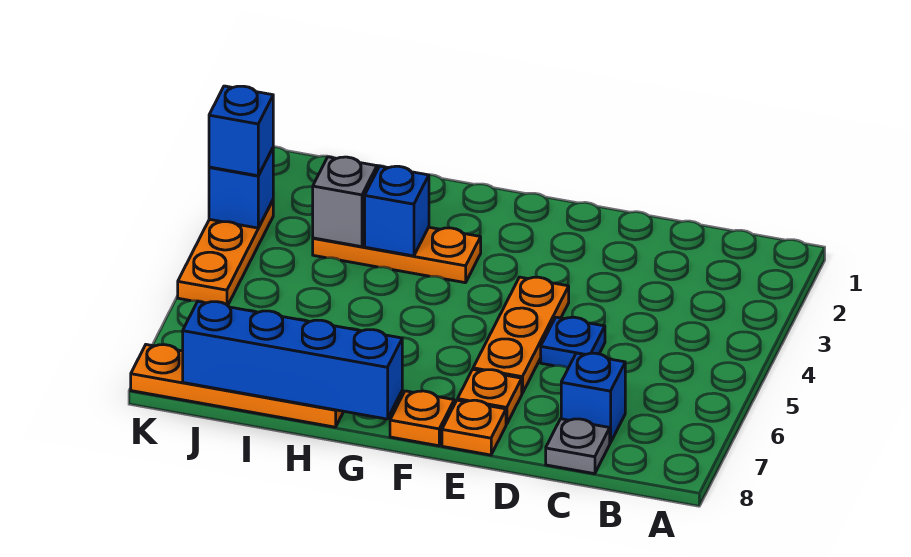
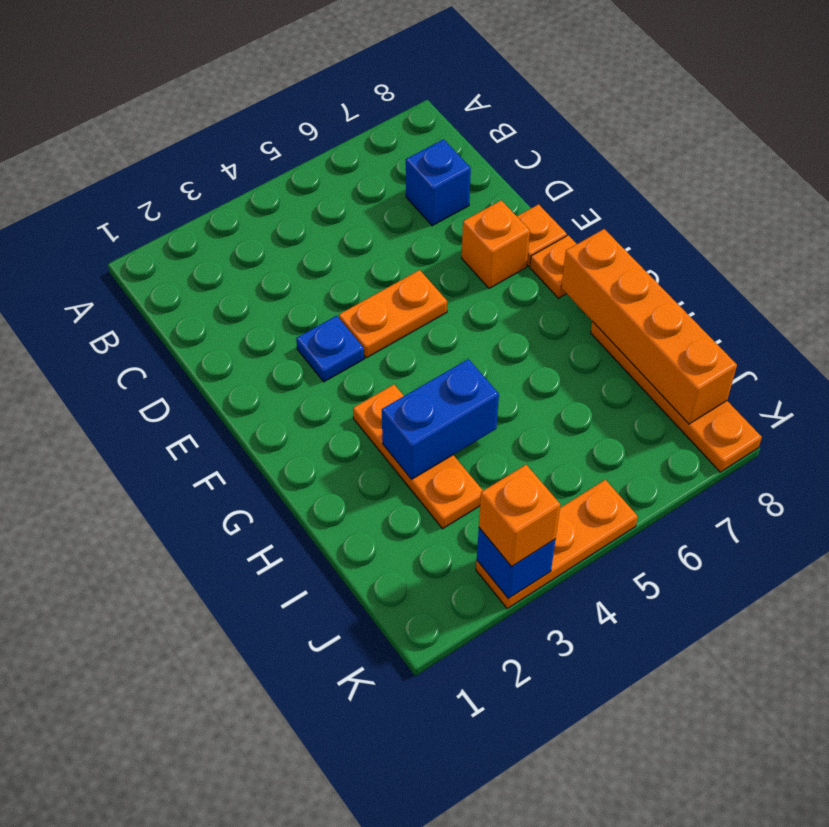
grey plate C8 level 1 -> none
blue plate D5 level 1 -> blue plate E3 level 1
orange plate E4:E6 level 1 -> orange plate E4:E5 level 1
orange plate E7 level 1 -> orange brick E7 level 1
blue brick G8:J8 level 2 -> orange brick G8:J8 level 2
blue brick H3 level 2 -> blue brick H3:H4 level 2
grey brick I3 level 2 -> none
blue brick K3 level 3 -> orange brick K3 level 3

